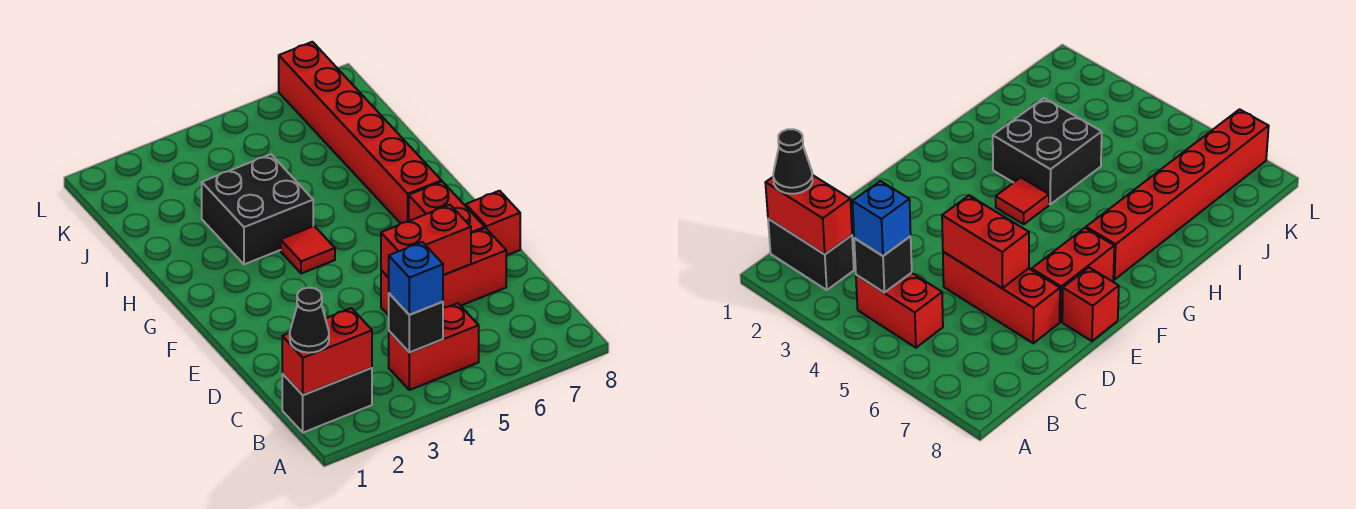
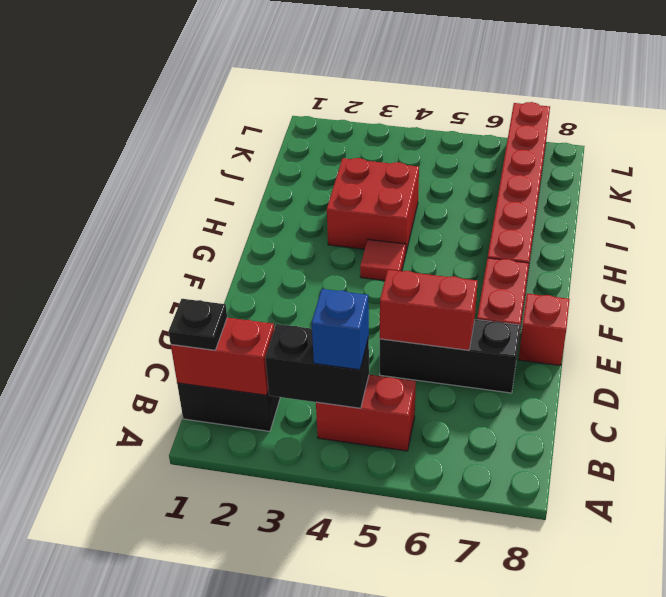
black cone B1 level 3 -> black plate B1 level 3
black brick B4 level 2 -> black brick B3:B4 level 2
red brick D5:D7 level 1 -> black brick D5:D7 level 1
black brick H3:I4 level 1 -> red brick H3:I4 level 1

